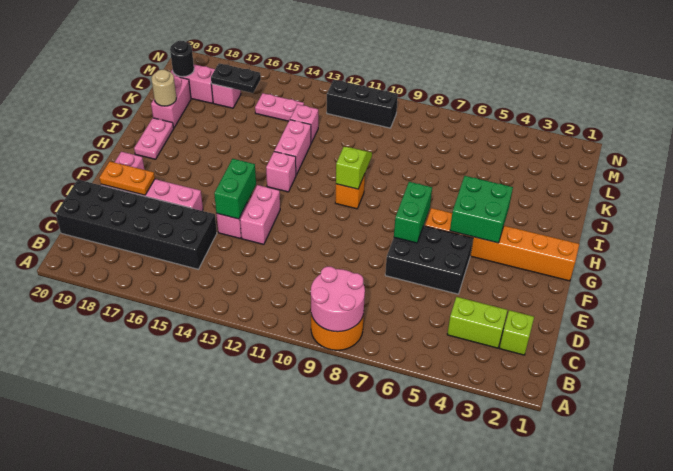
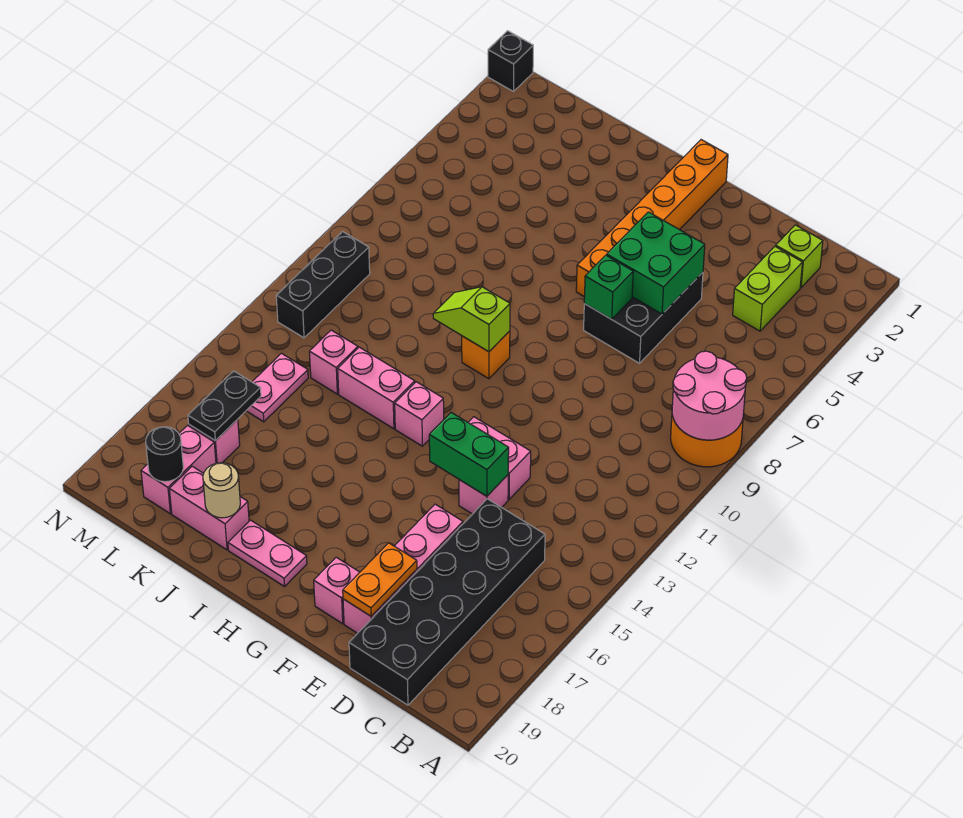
green brick F7:G7 level 2 -> green brick F7 level 2
green brick G4:H5 level 2 -> green brick E5:F6 level 2
none -> black brick N1 level 1

